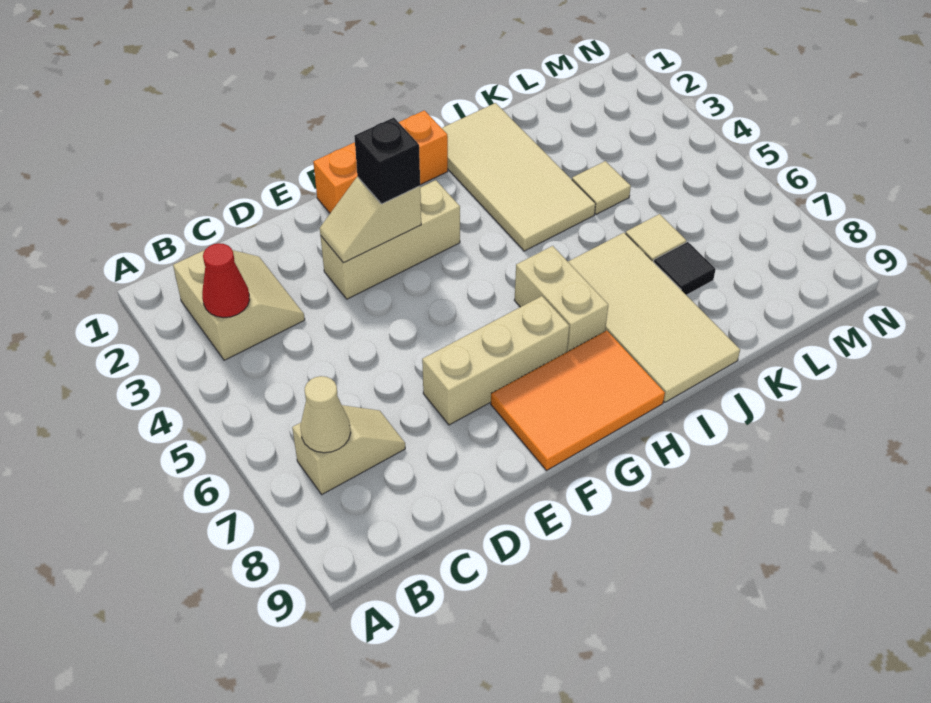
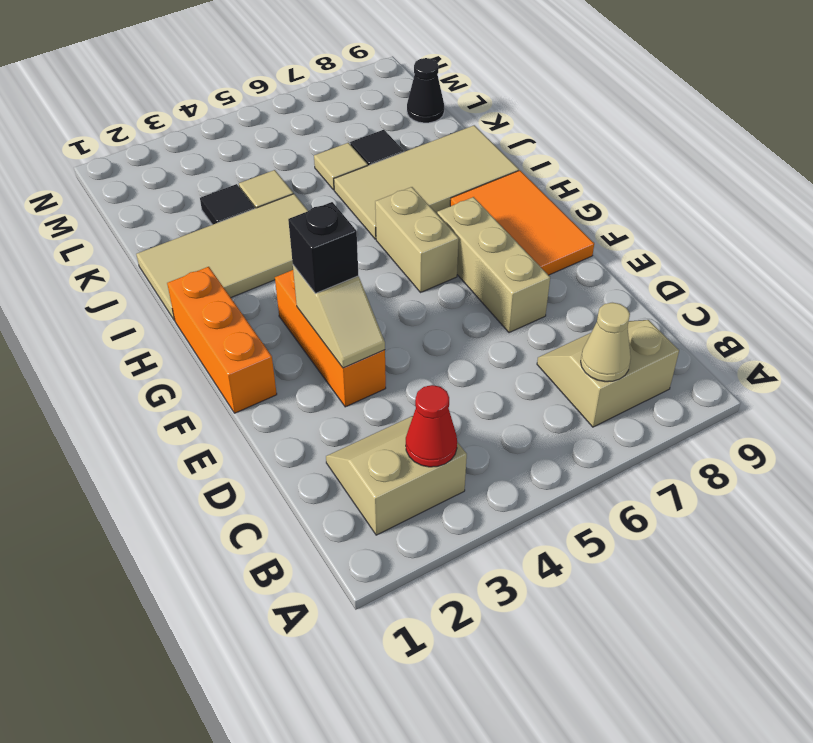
tan slope B7:C7 level 1 top B -> tan slope B7:C8 level 1 top B
tan brick E3:G3 level 1 -> orange brick E3:G3 level 1
tan brick H6:H7 level 1 -> tan brick G6:H6 level 1
none -> black tile K3 level 1
none -> black cone L9 level 1

